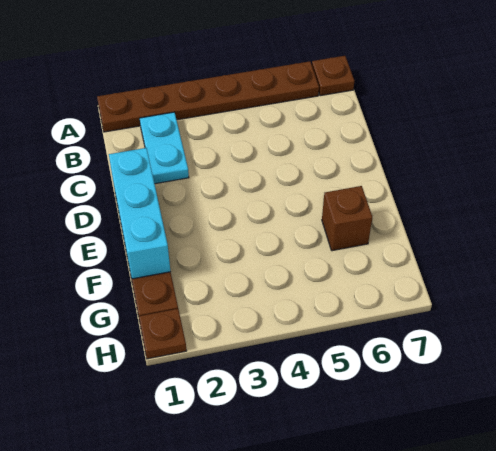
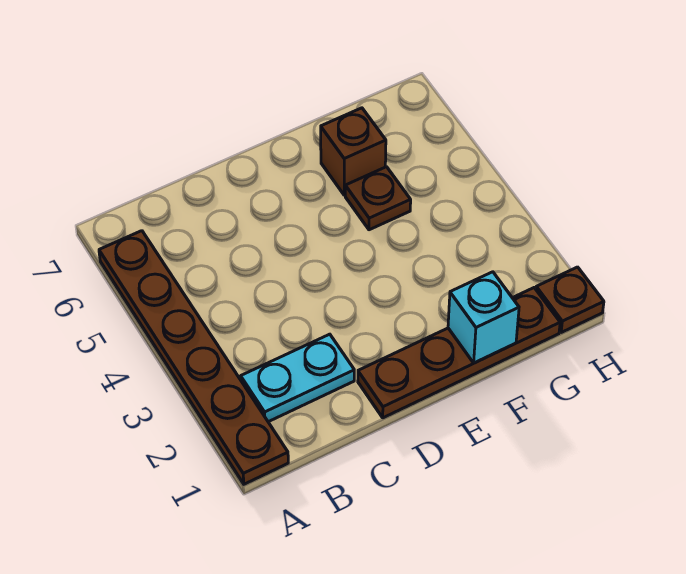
brown plate A7 level 1 -> brown plate F5 level 1
cyan brick D1:F1 level 2 -> cyan brick F1 level 2

